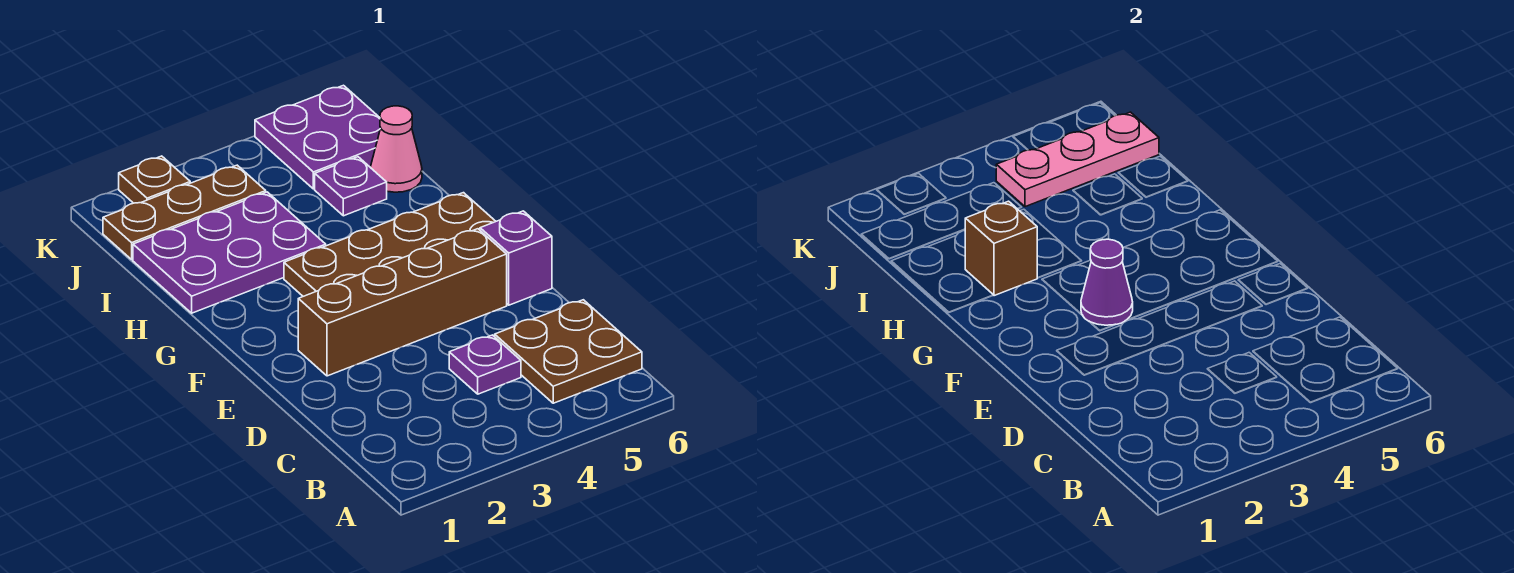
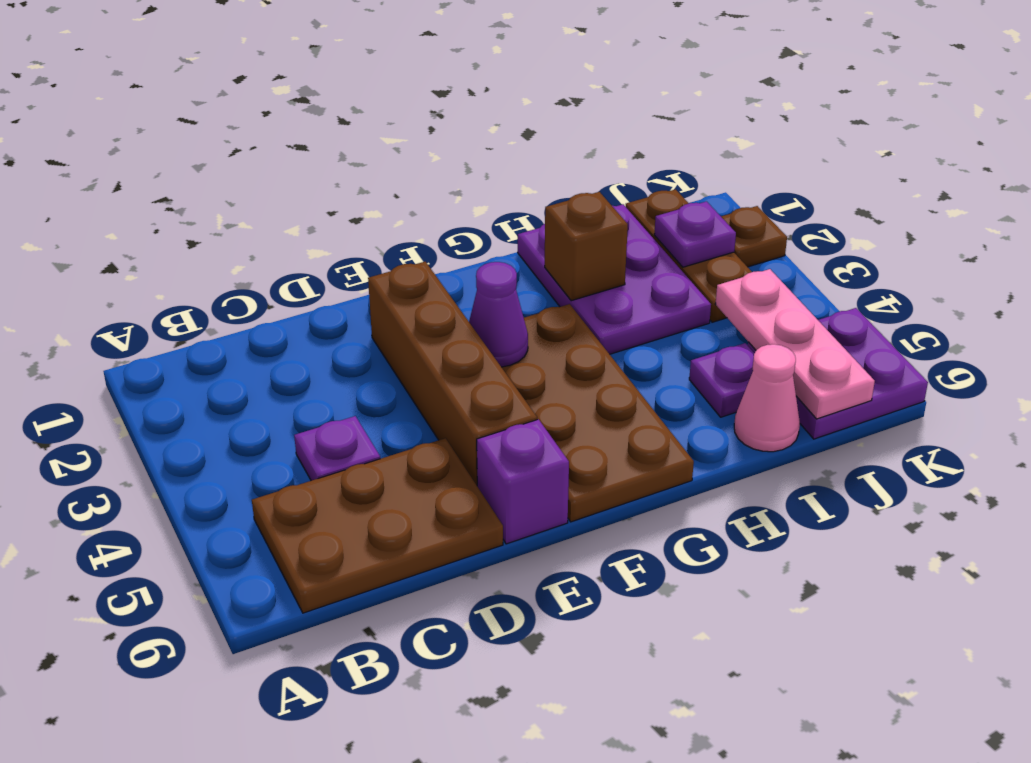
brown plate B5:C6 level 1 -> brown plate B5:D6 level 1
none -> purple plate J2 level 2

